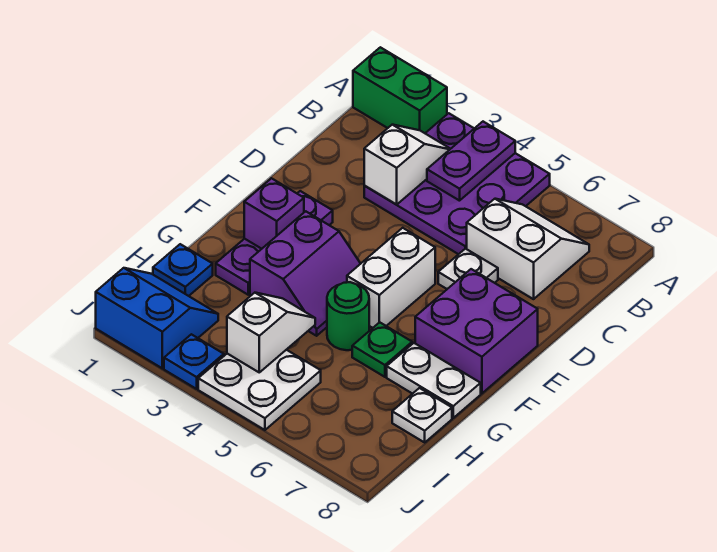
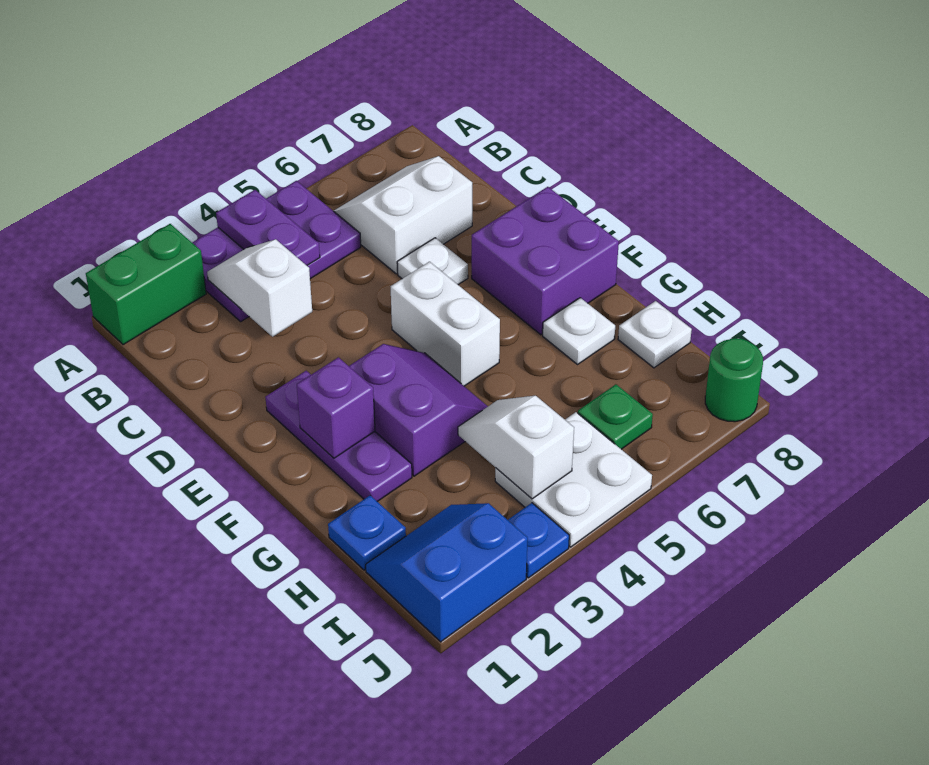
purple plate A3:C5 level 1 -> purple plate A3:B5 level 1
green round brick G5 level 1 -> green round brick J8 level 1
green plate G6 level 1 -> green plate I6 level 1
white plate G7:G8 level 1 -> white plate G7 level 1

